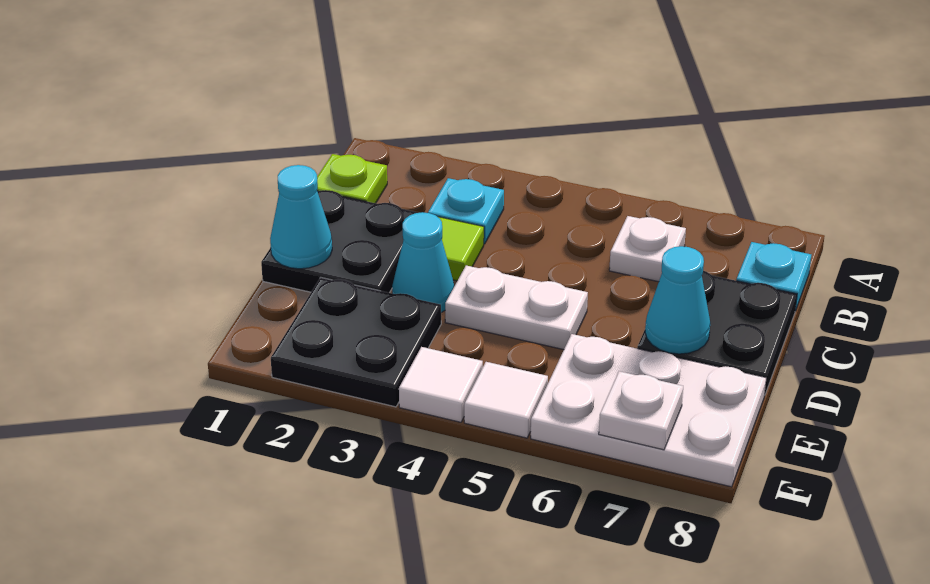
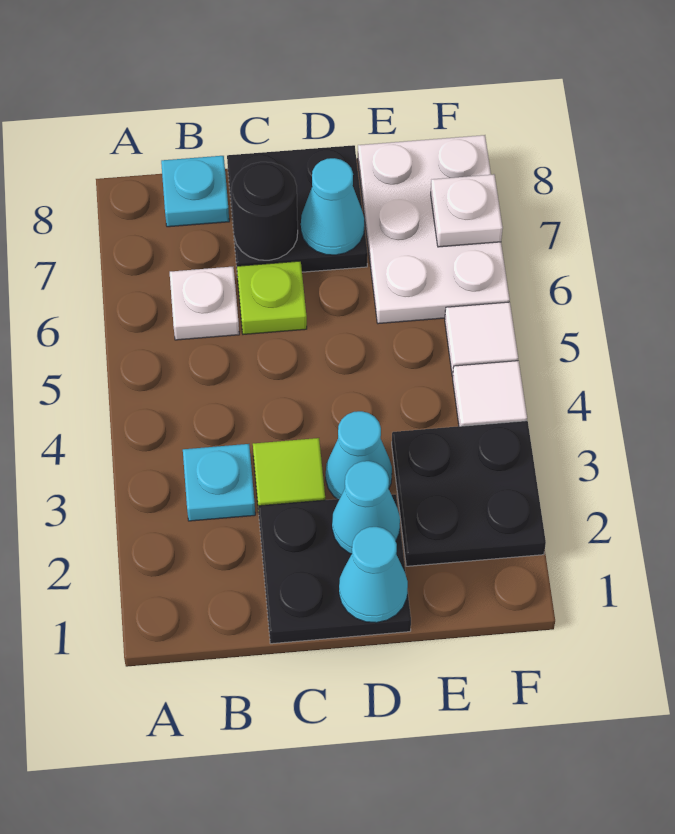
lime plate B1 level 1 -> lime plate C6 level 1
none -> black round brick C7 level 2
none -> cyan cone D2 level 2
white plate D4:D5 level 1 -> none

